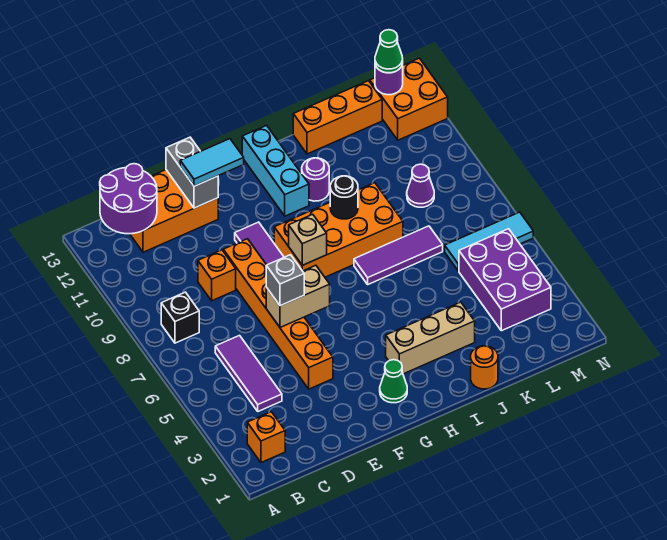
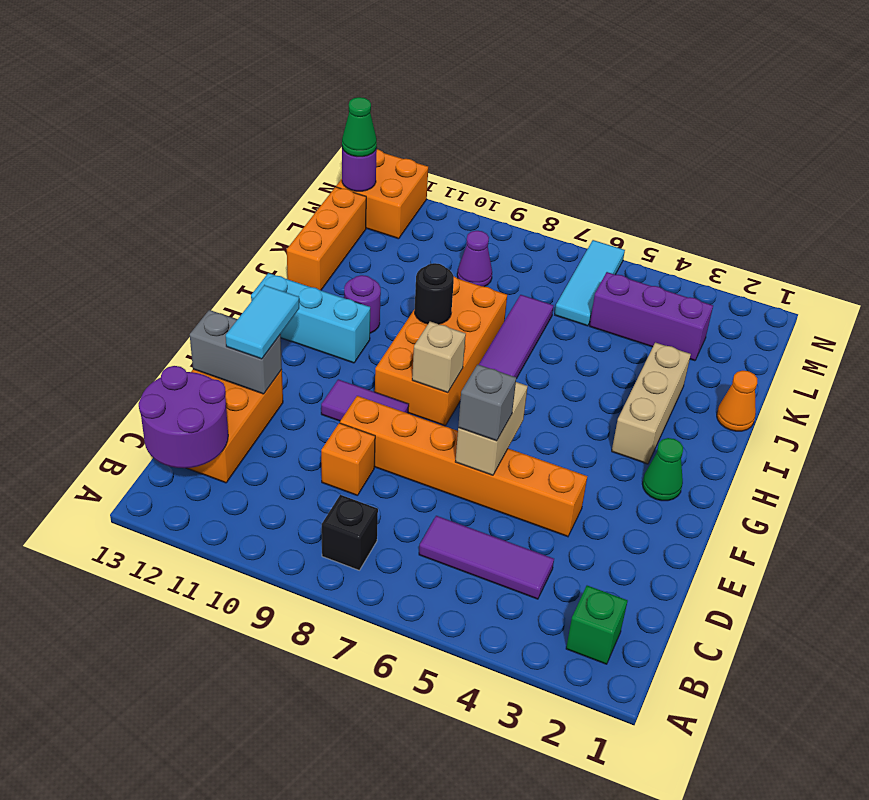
orange brick B2 level 1 -> green brick B2 level 1
orange round brick J1 level 1 -> orange cone J1 level 1
purple brick L3:M5 level 1 -> purple brick L3:L5 level 1

